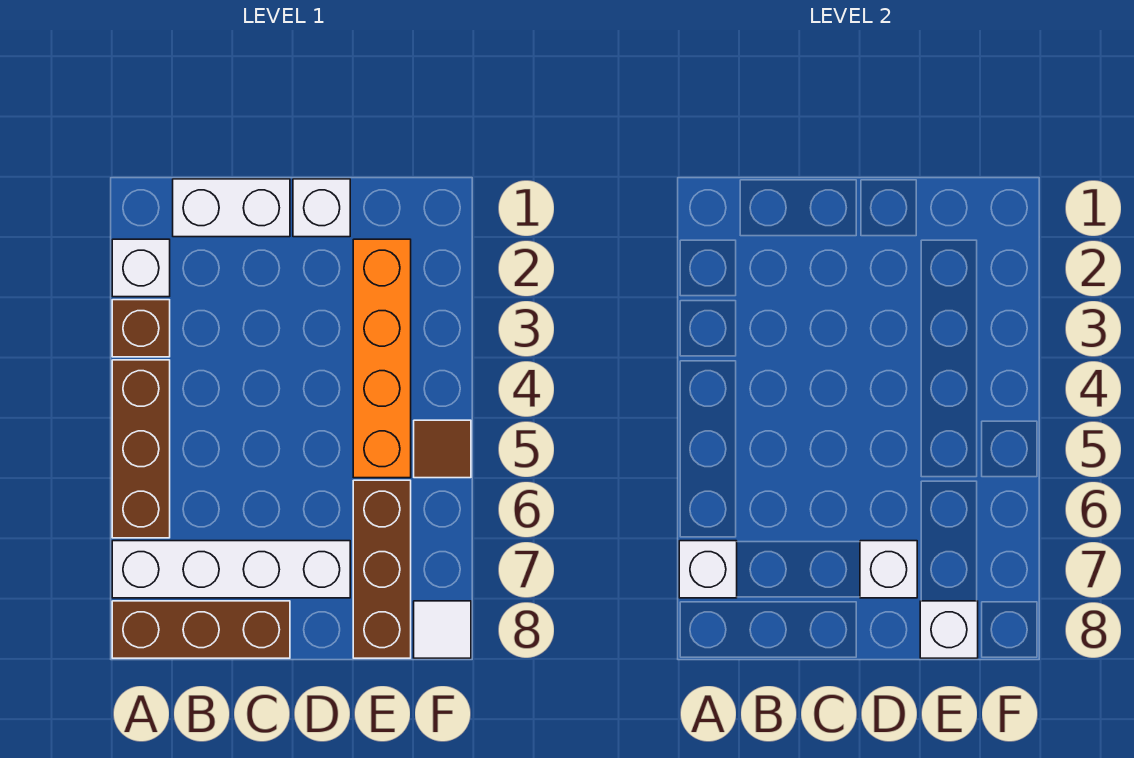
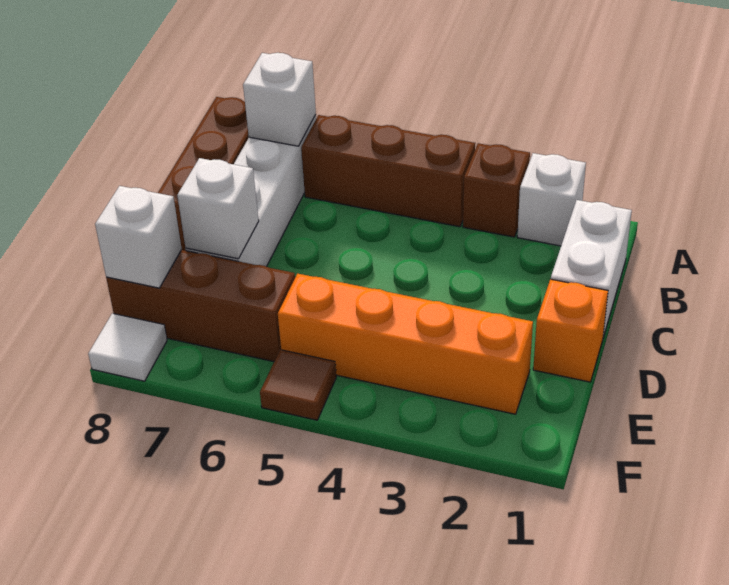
white brick D1 level 1 -> orange brick D1 level 1

